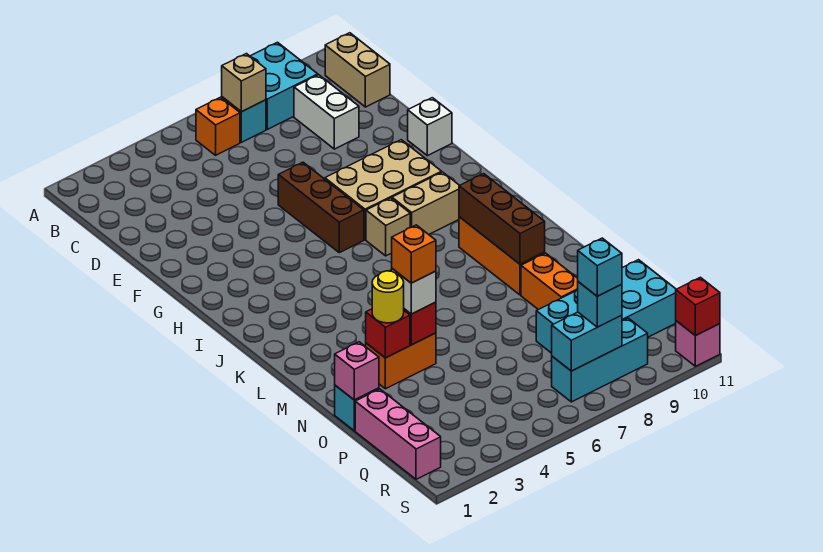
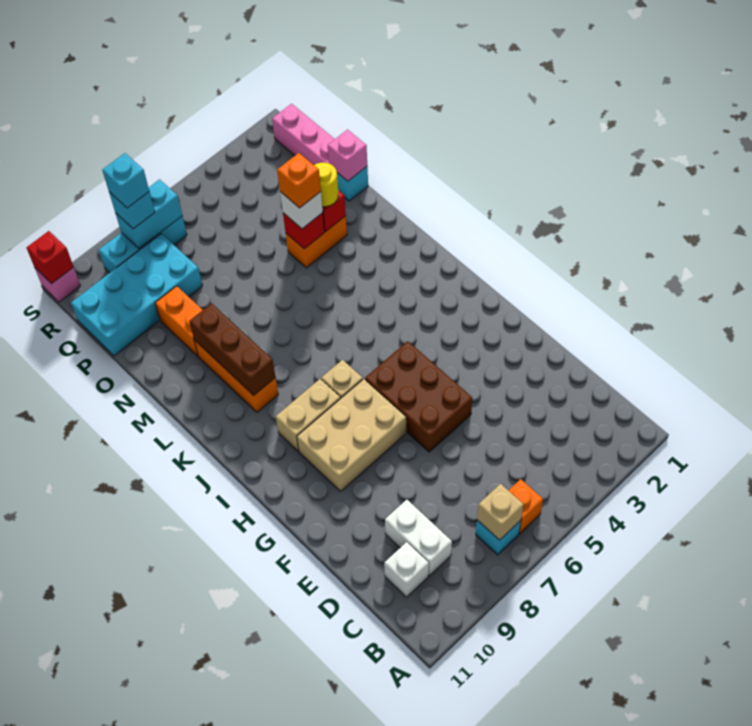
cyan brick A8:B9 level 1 -> none
tan brick B11:C11 level 1 -> none
brown brick F6:H6 level 1 -> brown brick F5:H6 level 1
white brick F11 level 1 -> white brick C10 level 1

